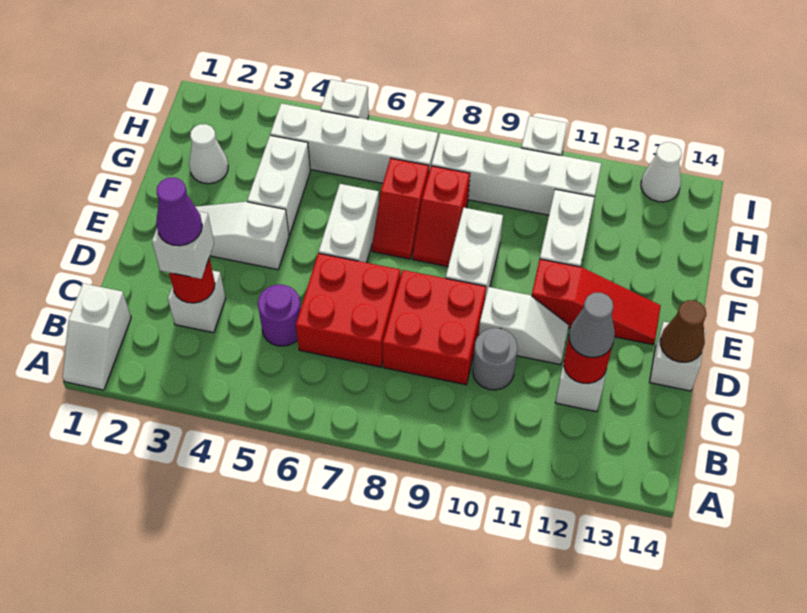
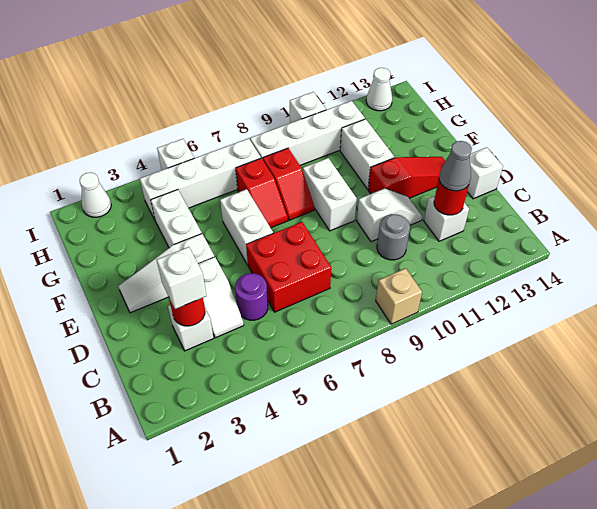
white slope A1:B1 level 1 top B -> white slope C4:D4 level 1 top D
none -> tan brick A9 level 1
purple cone C3 level 4 -> none
red brick C8:D9 level 1 -> none
brown cone D14 level 2 -> none
white cone G2 level 1 -> white cone I2 level 1

